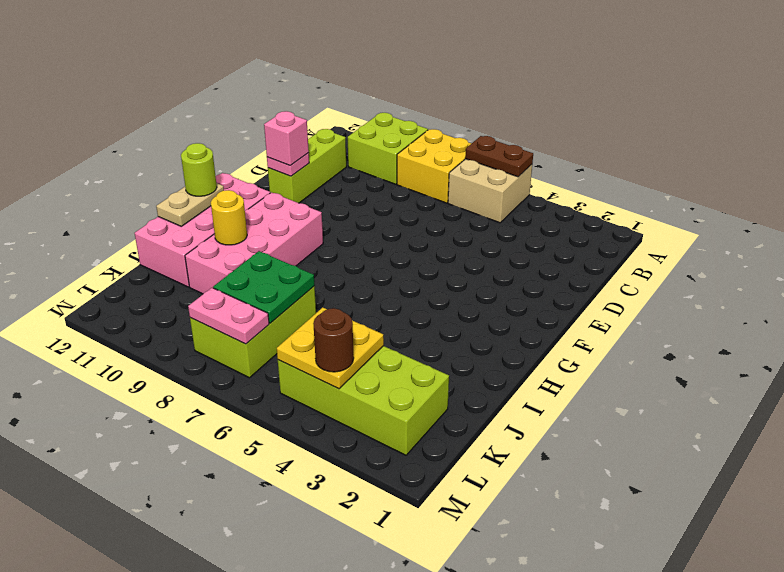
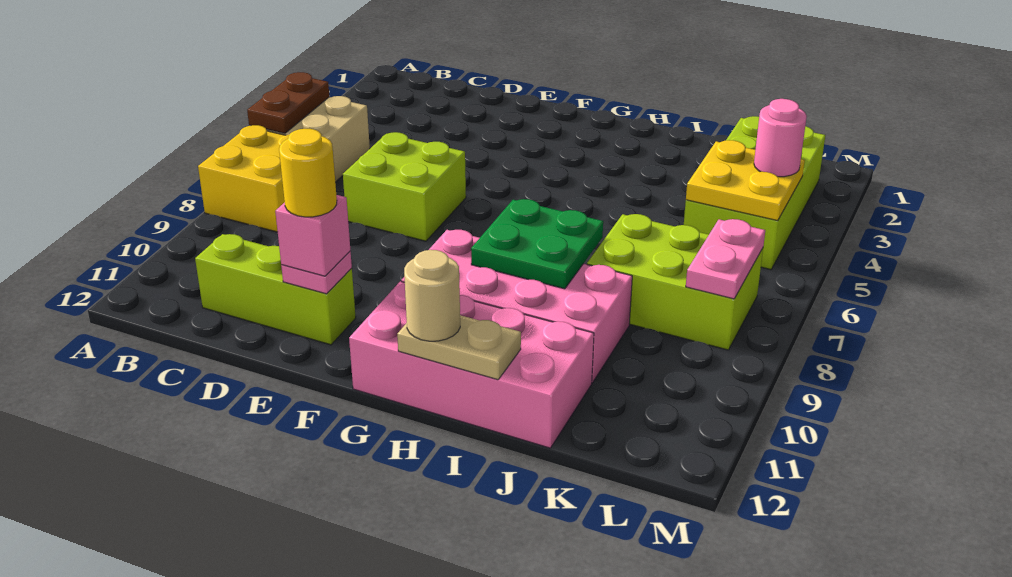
lime brick A9:B10 level 1 -> lime brick D6:E7 level 1
lime round brick H12 level 3 -> tan round brick H12 level 3
yellow round brick I10 level 2 -> yellow round brick E11 level 4
green plate J7:K8 level 2 -> green plate H8:I9 level 2
brown round brick L4 level 3 -> pink round brick L4 level 3

